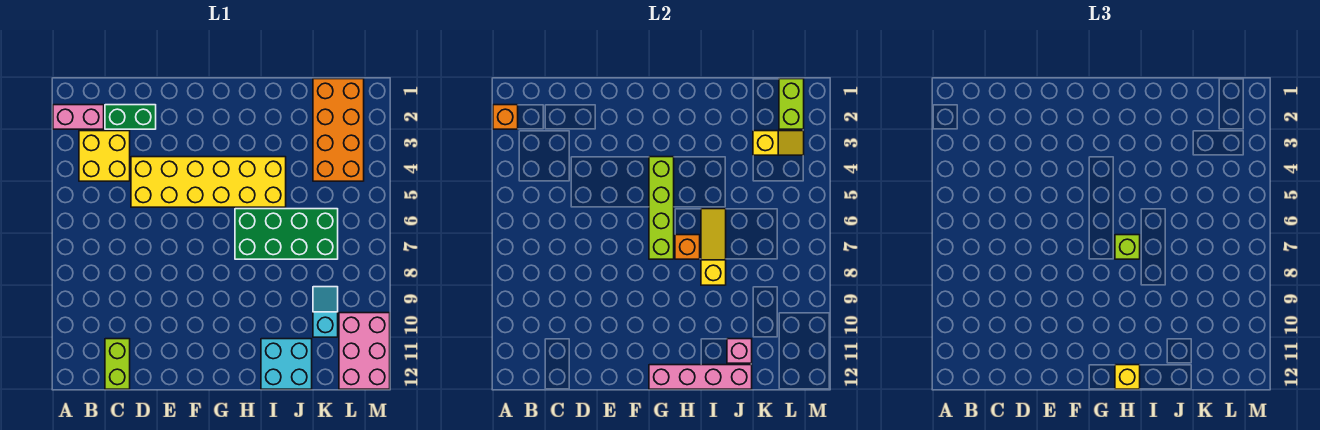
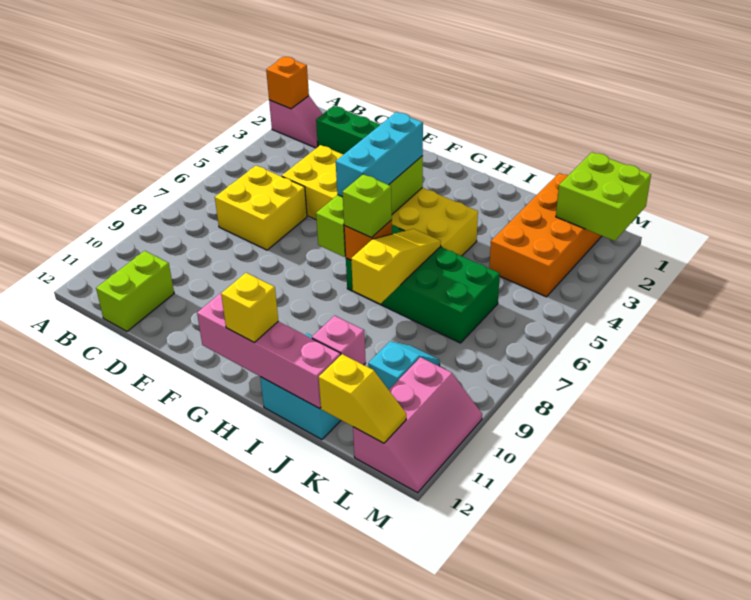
pink brick A2:B2 level 1 -> pink slope A2:B2 level 1 top A
yellow brick B3:C4 level 1 -> yellow brick C6:D7 level 1
none -> cyan brick G4:G6 level 3
yellow slope K3:L3 level 2 top K -> yellow slope K12:L12 level 2 top K
lime brick L1:L2 level 2 -> lime brick L1:M2 level 2
pink brick L10:M12 level 1 -> pink slope L10:M12 level 1 top L

